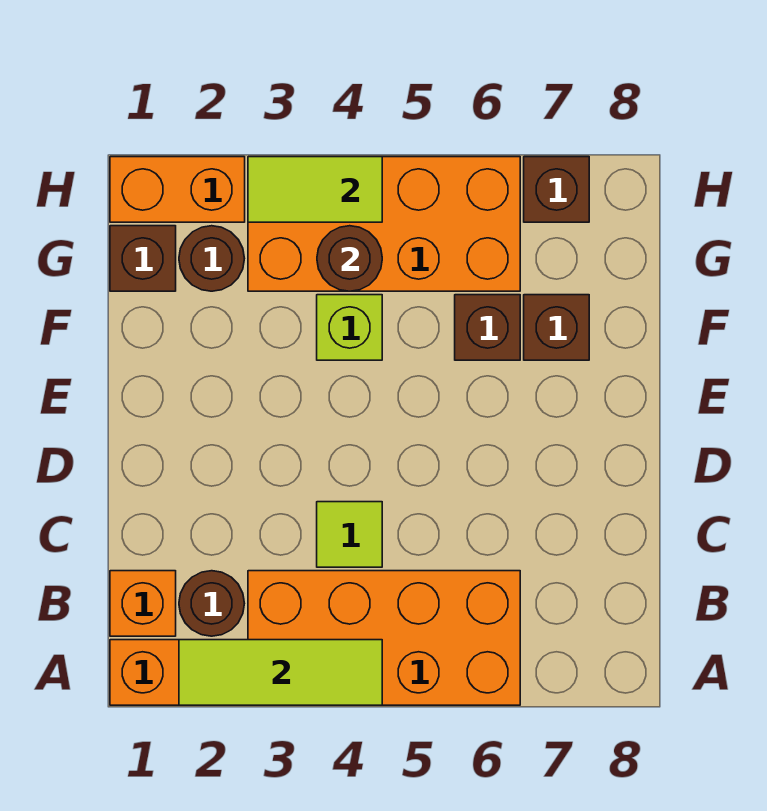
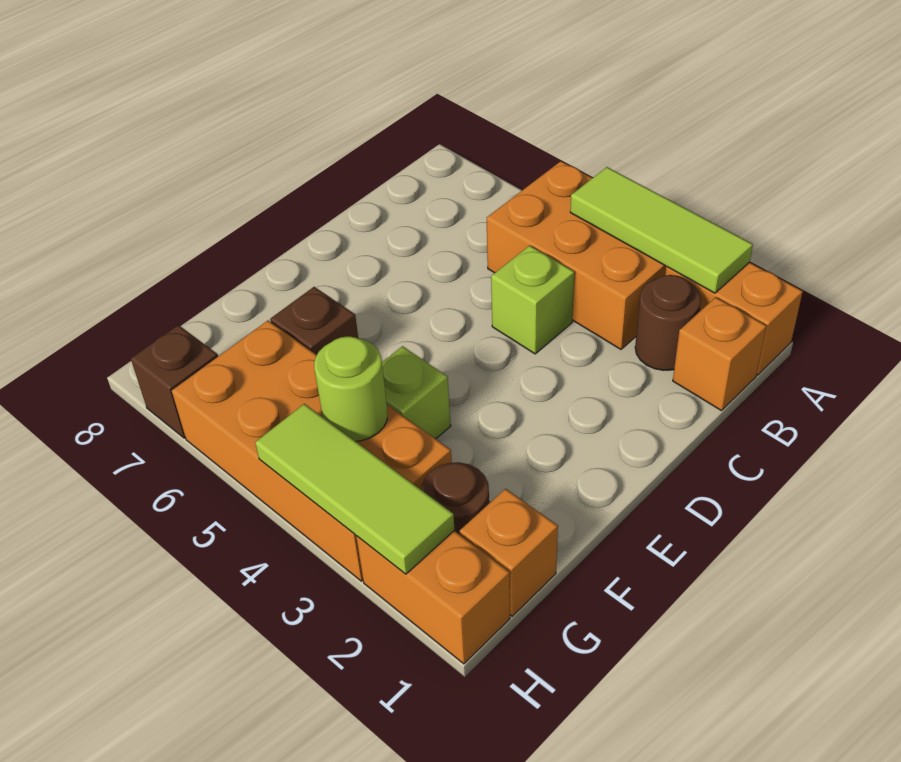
orange brick A3:B6 level 1 -> orange brick A3:B5 level 1
lime tile C4 level 1 -> lime brick C4 level 1
brown brick F7 level 1 -> none
brown brick G1 level 1 -> orange brick G1 level 1
brown round brick G4 level 2 -> lime round brick G4 level 2
lime tile H3:H4 level 2 -> lime tile H2:H4 level 2

